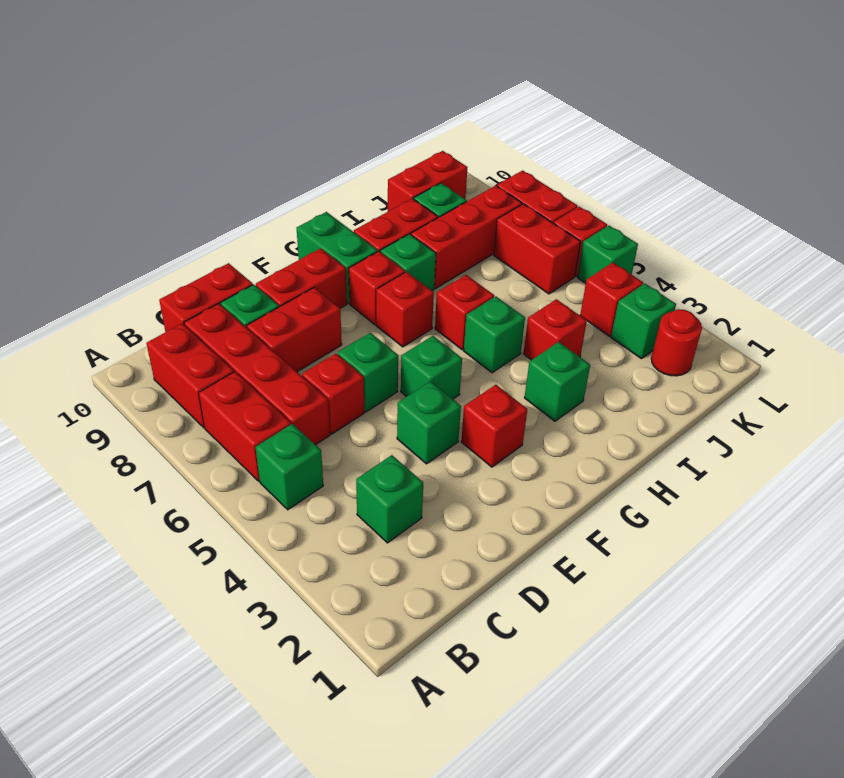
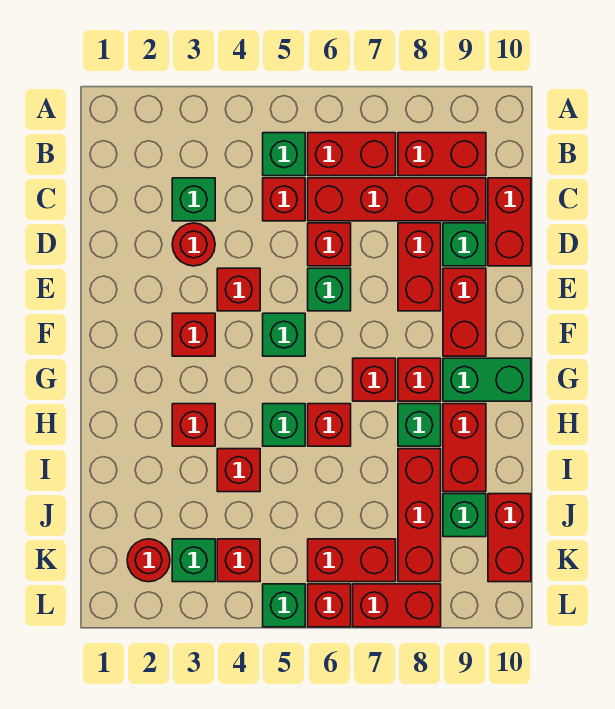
none -> red brick C5 level 1
none -> red round brick D3 level 1
green brick E4 level 1 -> red brick E4 level 1
green brick H3 level 1 -> red brick H3 level 1

